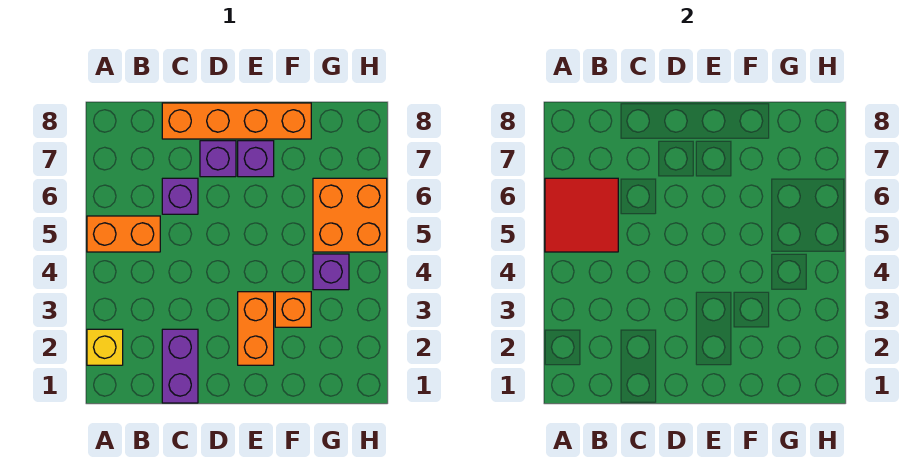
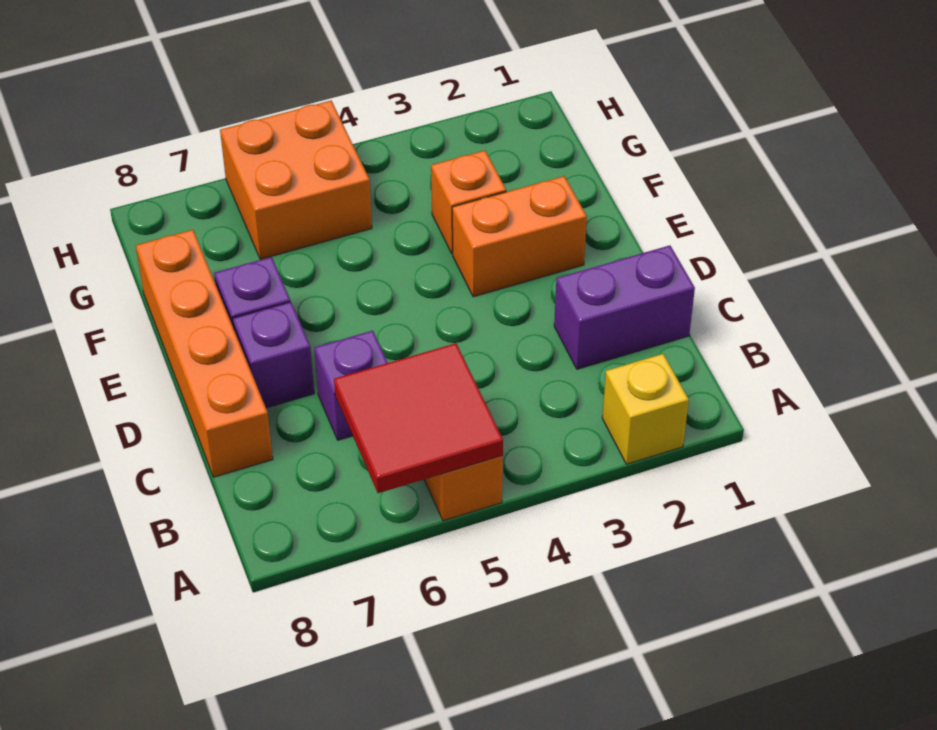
purple brick G4 level 1 -> none

